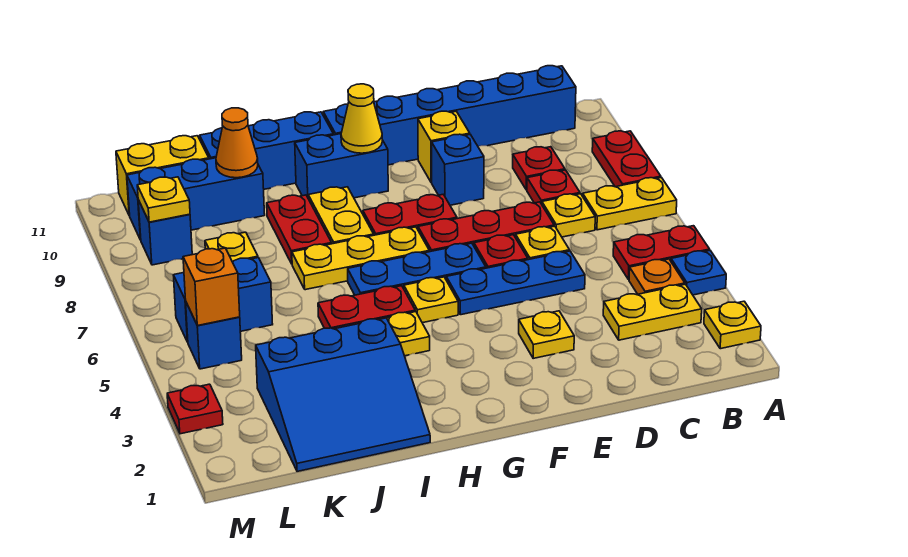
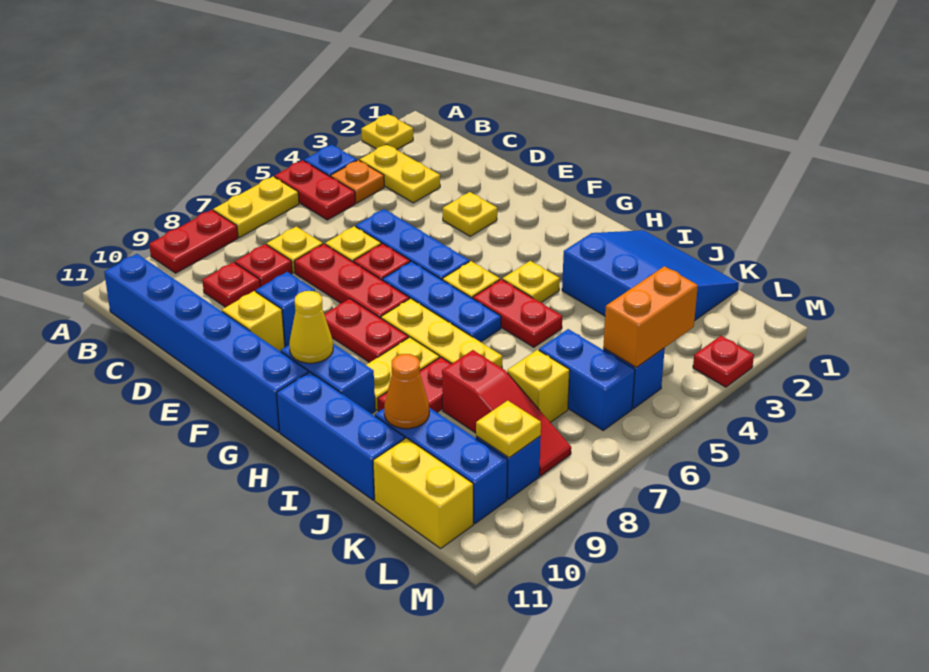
yellow plate A7:B7 level 1 -> yellow plate A6:A7 level 1
none -> red slope J8:L8 level 1 top J
orange brick L5 level 2 -> orange brick L4:L5 level 2

